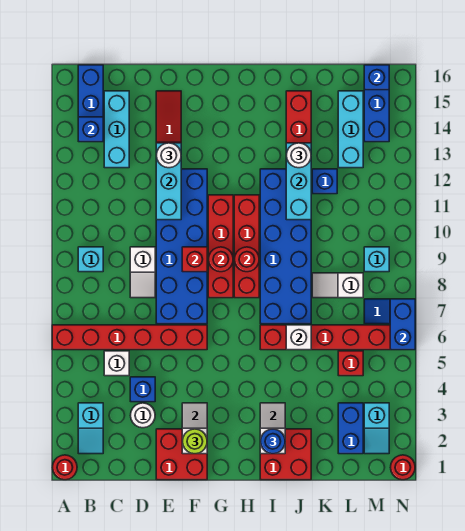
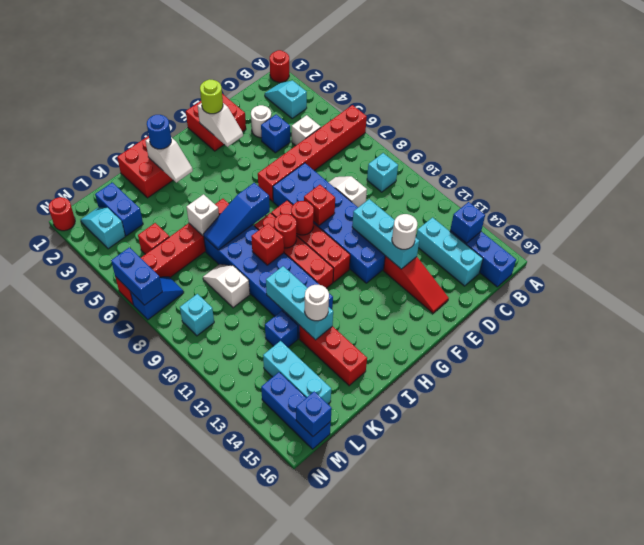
none -> blue slope H7:J7 level 2 top H
none -> red brick I9 level 2
white slope K8:L8 level 1 top L -> white slope K8:K9 level 1 top 9

